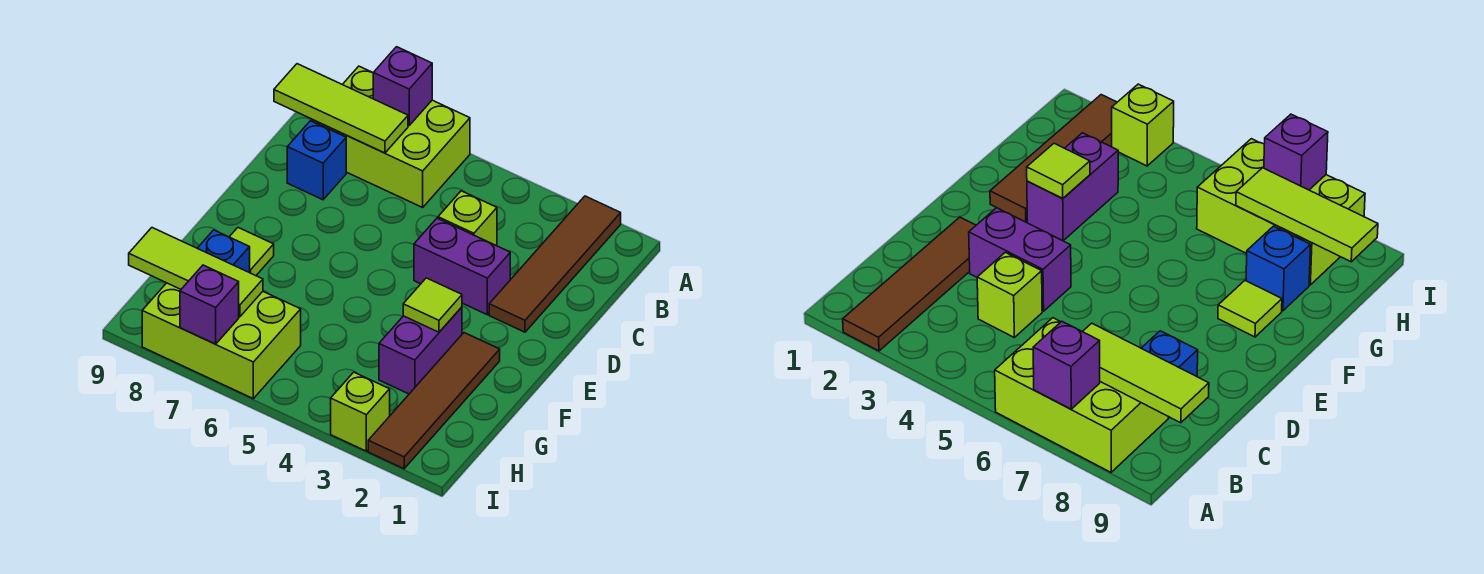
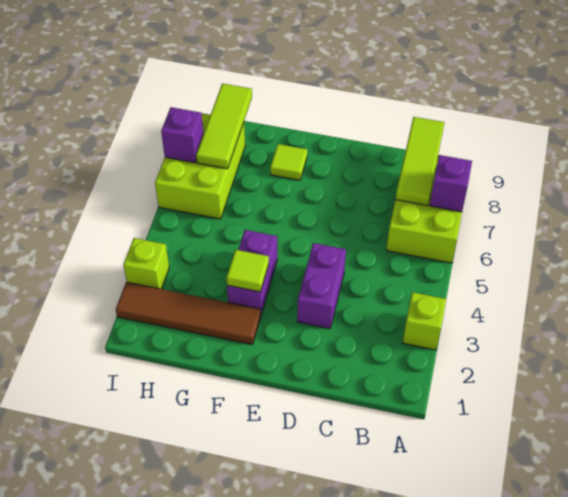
brown tile A2:D2 level 1 -> none
lime brick C4 level 1 -> lime brick A3 level 1
blue brick C8 level 1 -> none
purple brick F3:G3 level 1 -> purple brick F3:F4 level 1
blue brick G8 level 1 -> none

